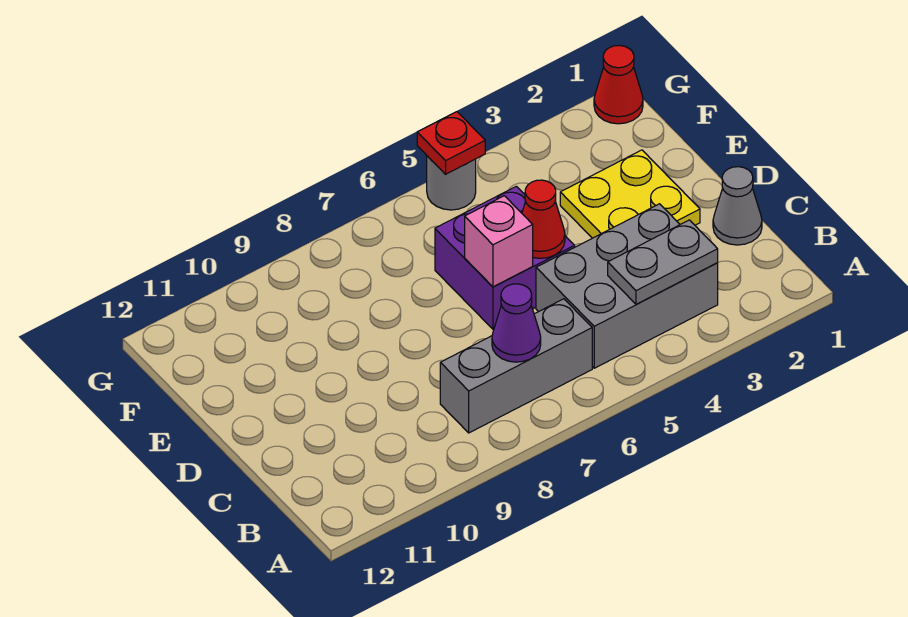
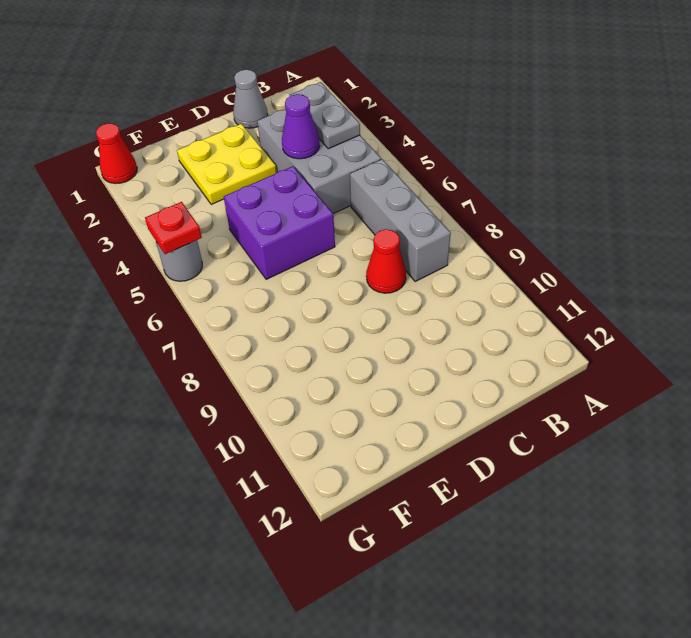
purple cone B7 level 2 -> purple cone C4 level 2
red cone D5 level 2 -> red cone C8 level 1
pink brick D6 level 2 -> none

